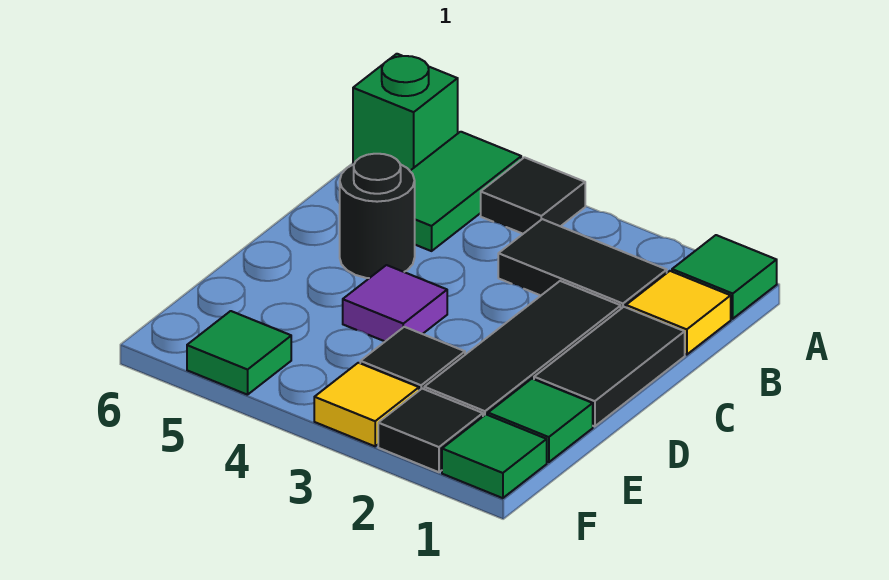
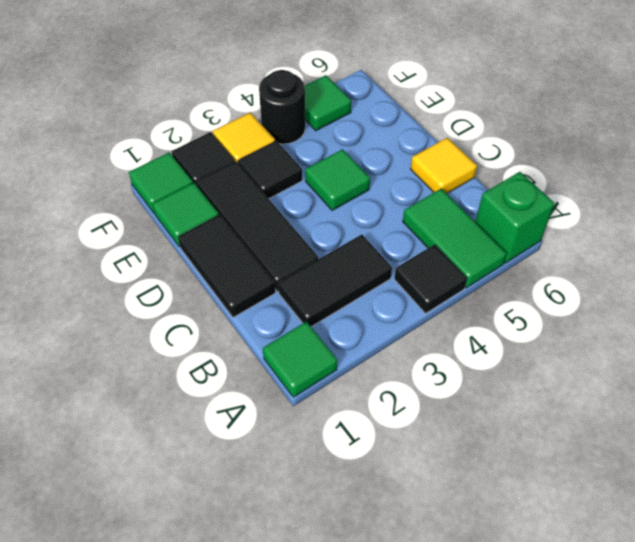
yellow tile B1 level 1 -> yellow tile C6 level 1
black round brick C5 level 1 -> black round brick F4 level 1
purple tile D4 level 1 -> green tile D4 level 1

